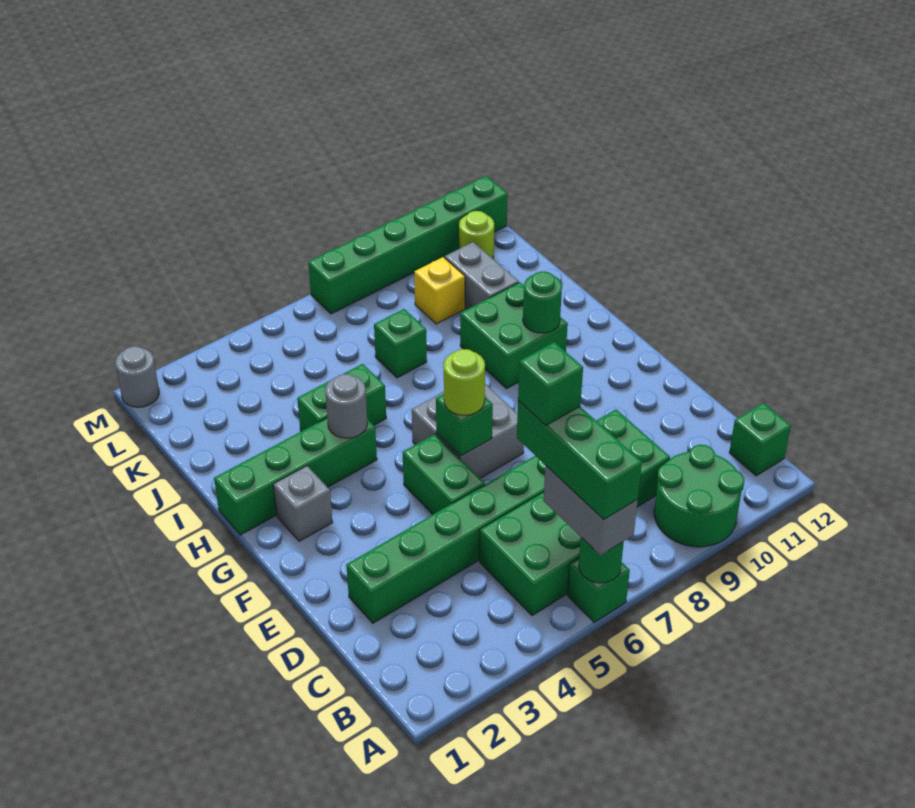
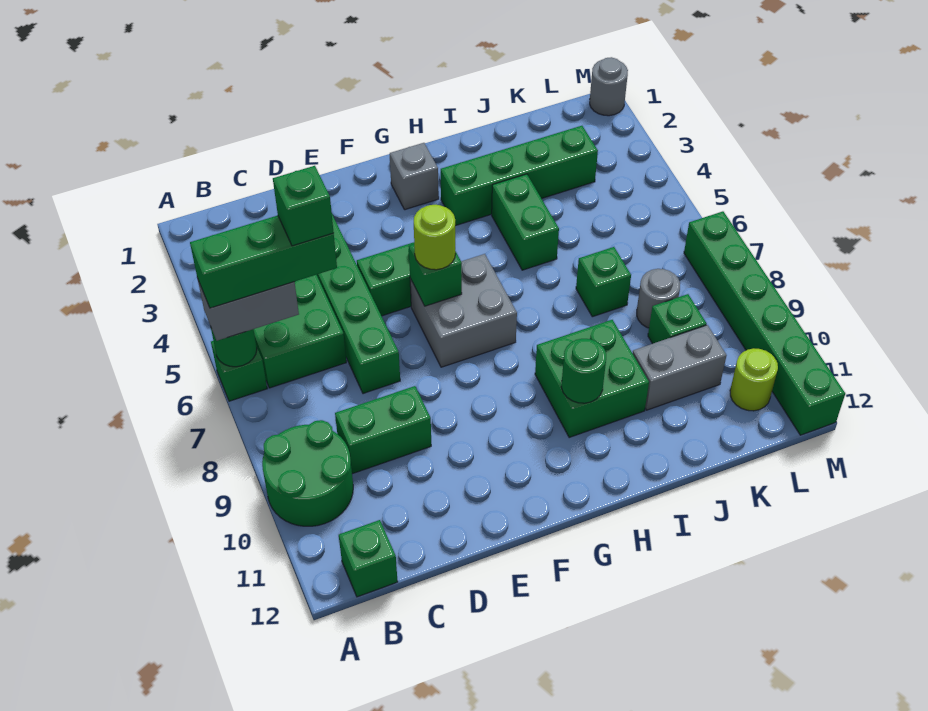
green brick H1:H4 level 1 -> green brick H3:K3 level 1
grey round brick H4 level 2 -> grey round brick K8 level 1
yellow brick K9 level 1 -> green brick K9 level 1

